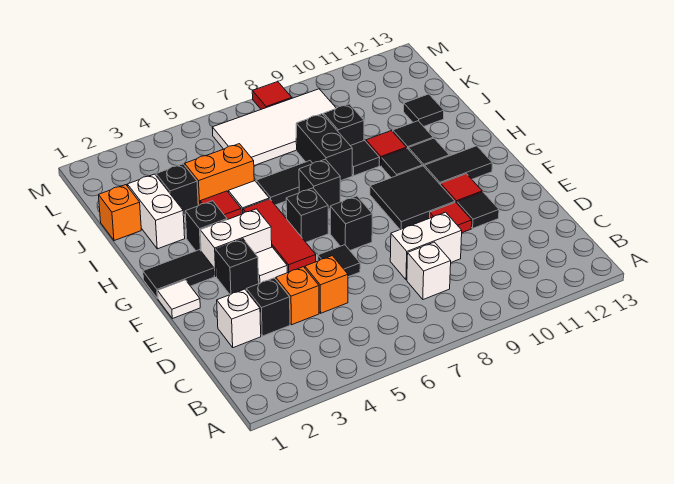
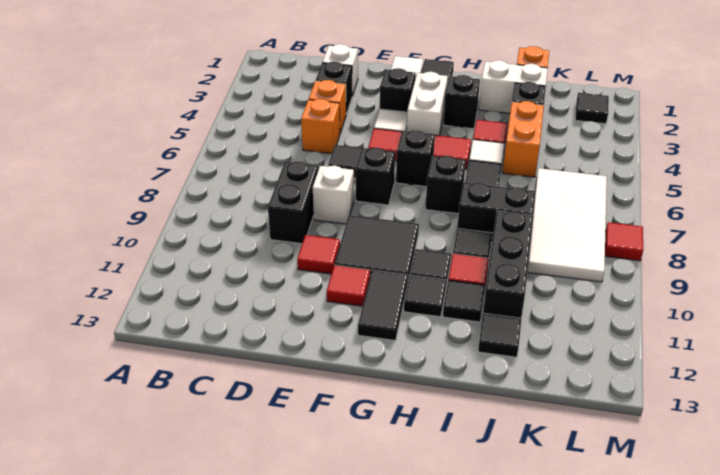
white brick C8 level 1 -> white brick E8 level 1
white brick D8:D9 level 1 -> black brick D8:D9 level 1
black tile E11 level 1 -> black tile L2 level 1
black brick J9 level 1 -> black brick J9:J11 level 1

